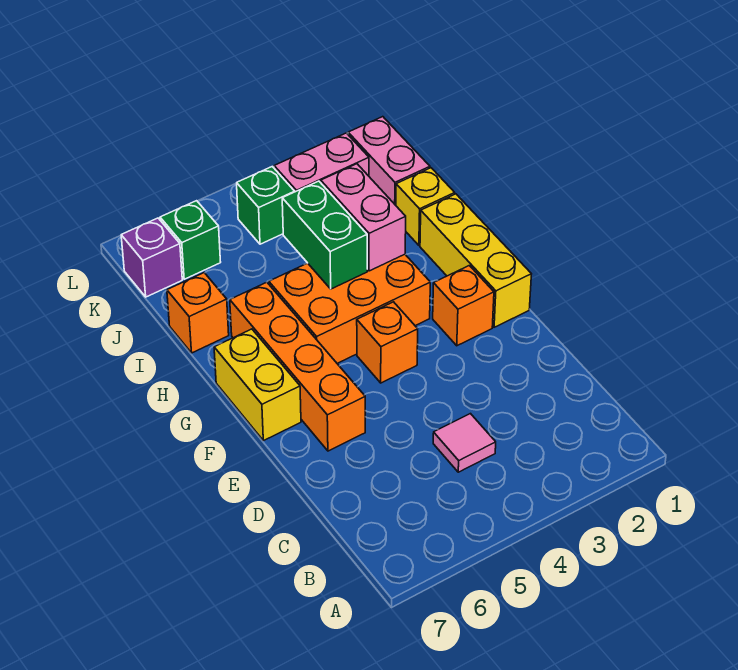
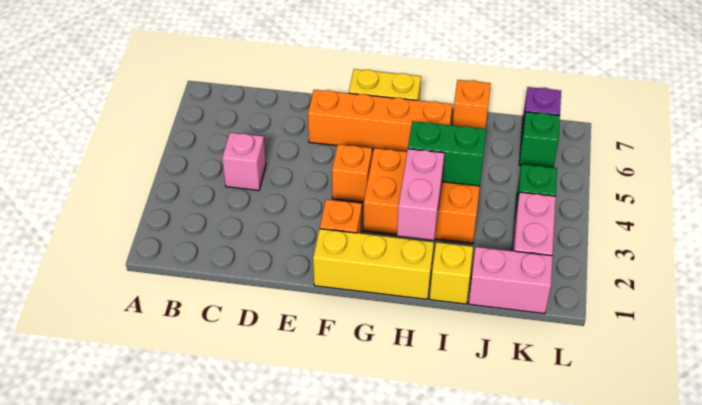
pink tile C4 level 1 -> pink brick C4 level 1
orange brick G3:H5 level 1 -> orange brick G3:I4 level 1
pink brick H3:I3 level 2 -> pink brick H2:H3 level 2

